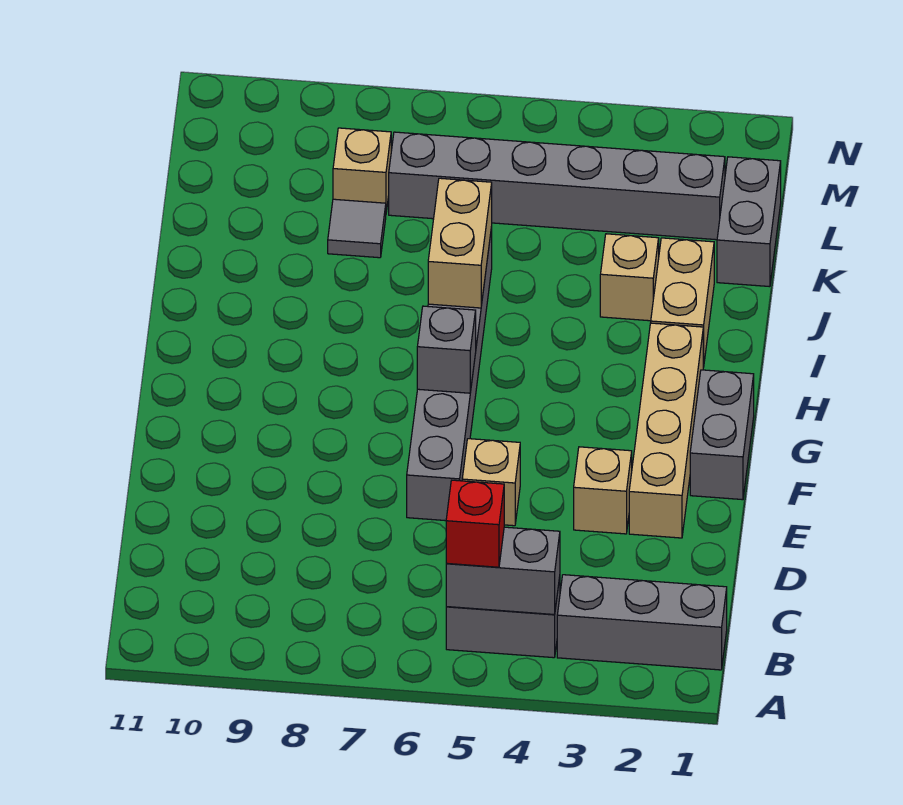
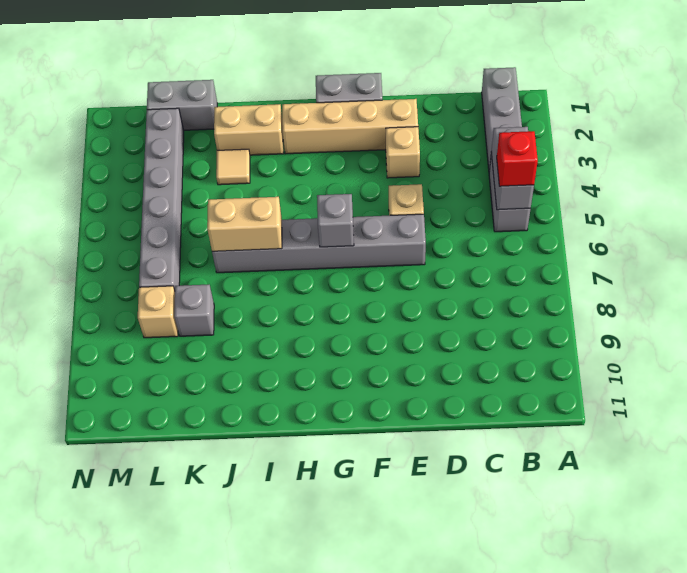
tan brick J3 level 1 -> tan tile J3 level 1
grey tile K8 level 1 -> grey brick K8 level 1

